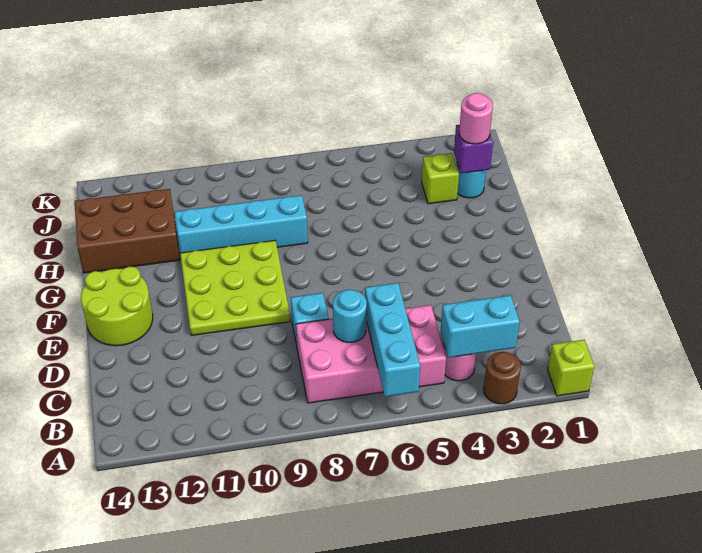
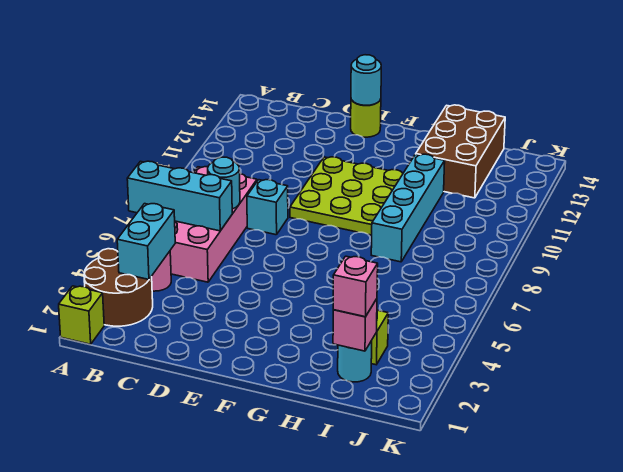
brown round brick A3 level 1 -> brown round brick A2:B3 level 1
lime round brick E13:F14 level 1 -> lime round brick E14 level 1
none -> cyan round brick E14 level 2
purple brick I2 level 2 -> pink brick I2 level 2
pink round brick I2 level 3 -> pink brick I2 level 3

